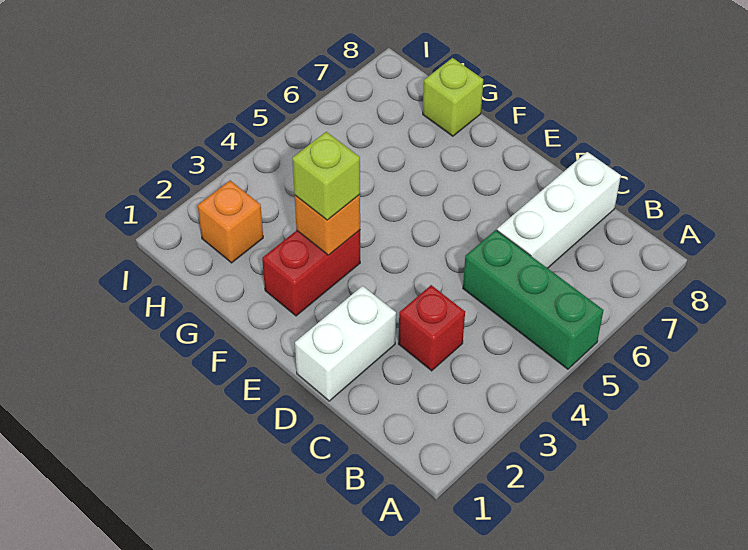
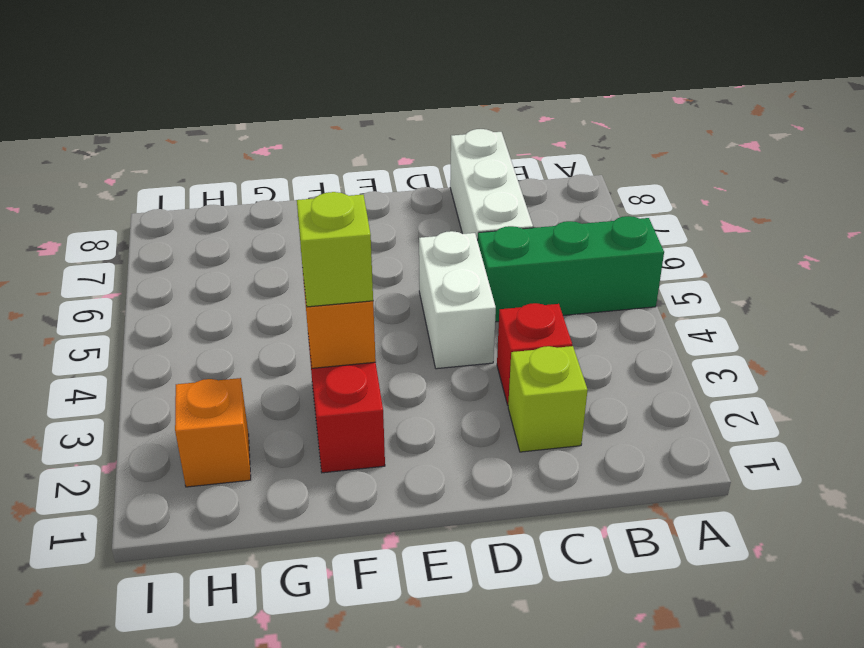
white brick D1:D2 level 1 -> white brick D4:D5 level 1
lime brick G8 level 1 -> lime brick C2 level 1

